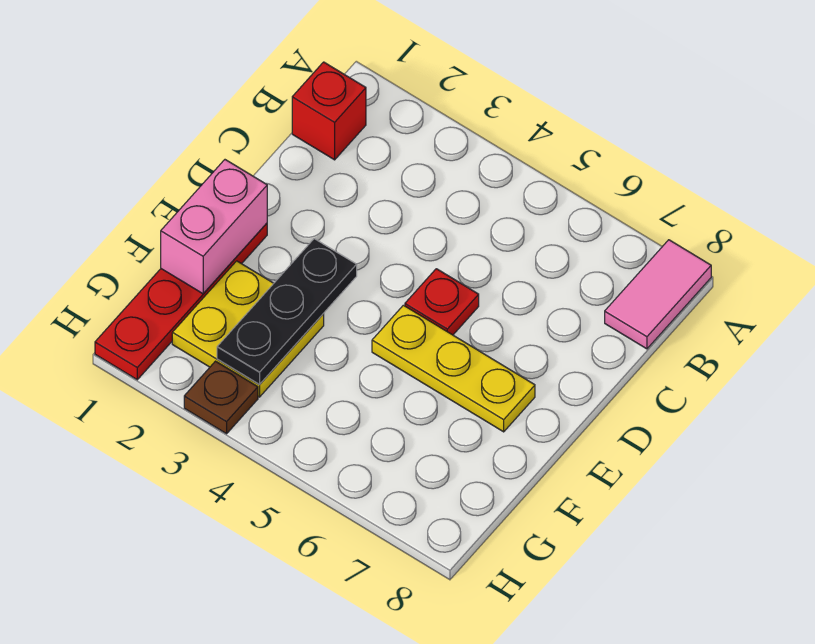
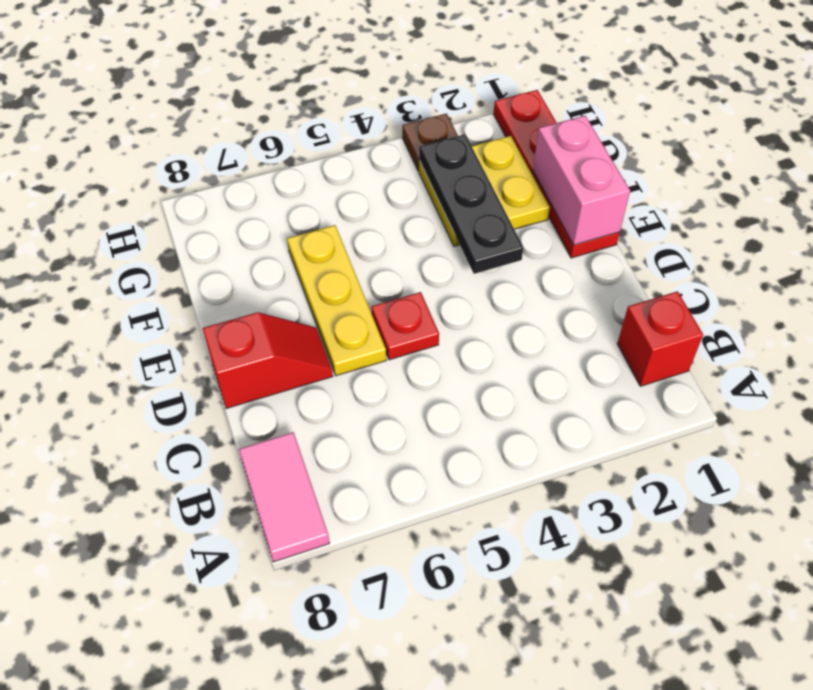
none -> red slope D7:D8 level 1 top 8
yellow plate E5:E7 level 1 -> yellow plate D6:F6 level 1

